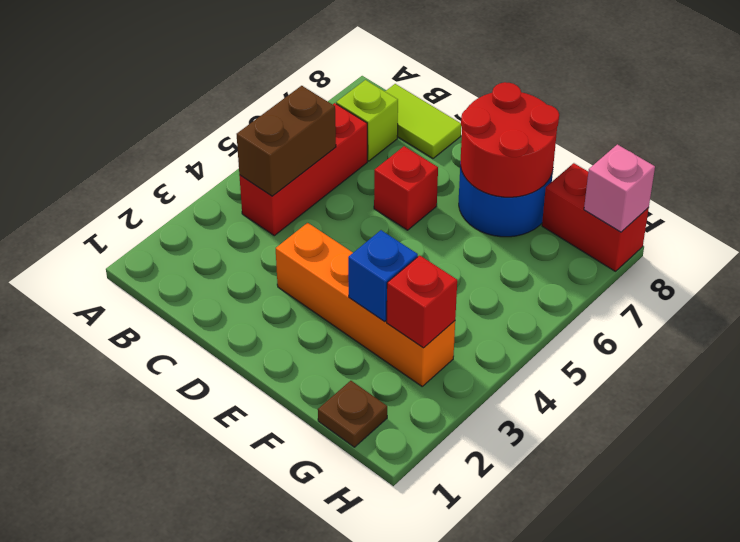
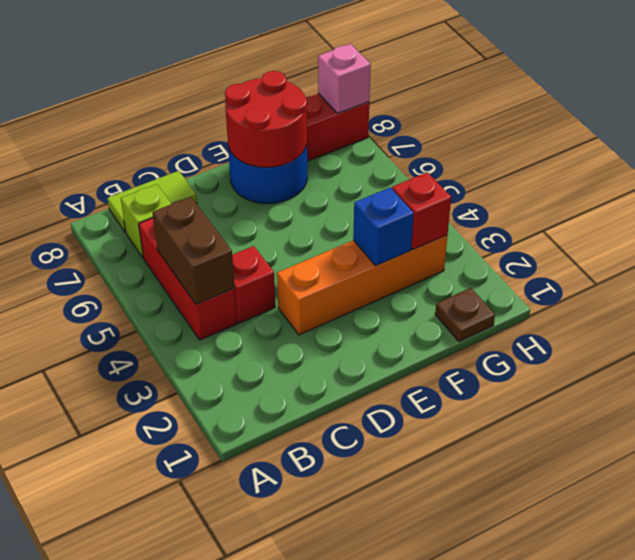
red brick D6 level 1 -> red brick C4 level 1

